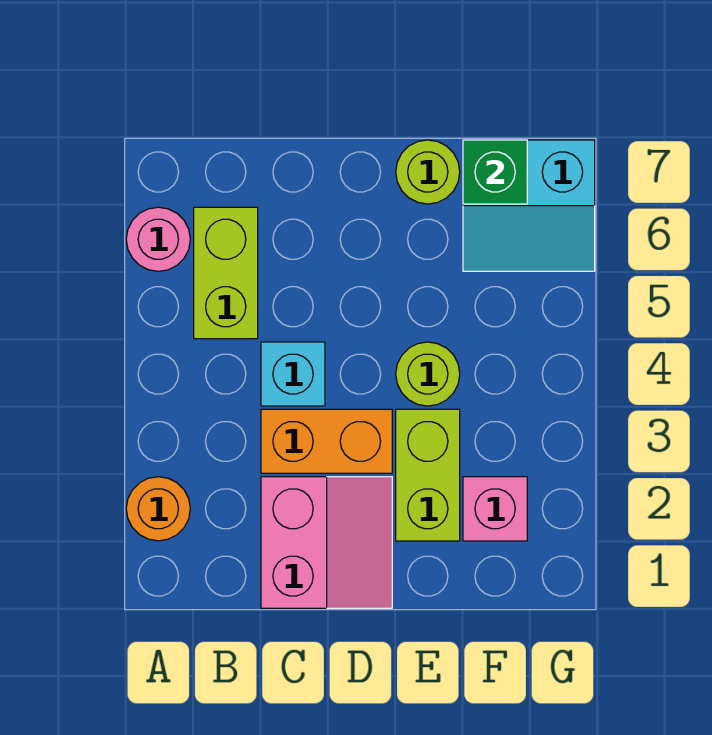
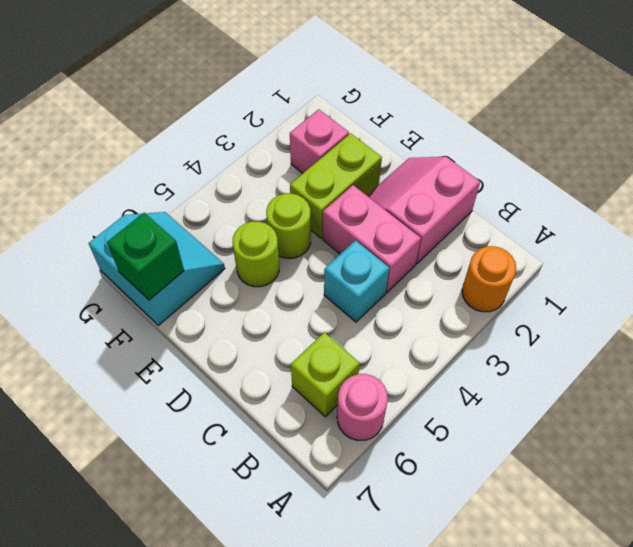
lime brick B5:B6 level 1 -> lime brick B6 level 1
orange brick C3:D3 level 1 -> pink brick C3:D3 level 1
lime round brick E7 level 1 -> lime round brick E5 level 1

